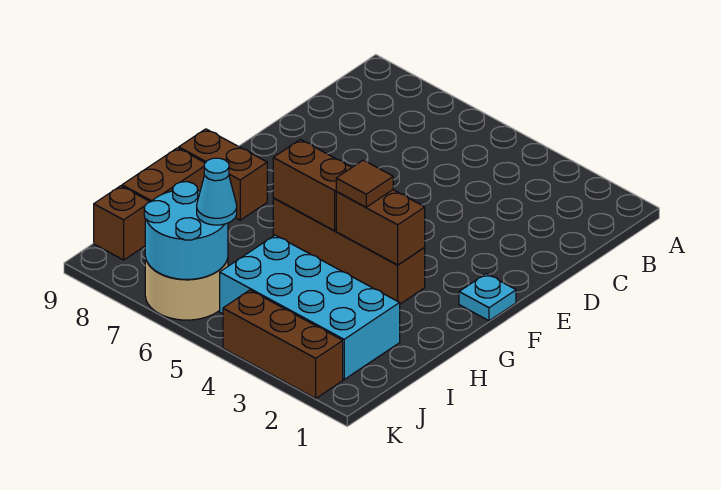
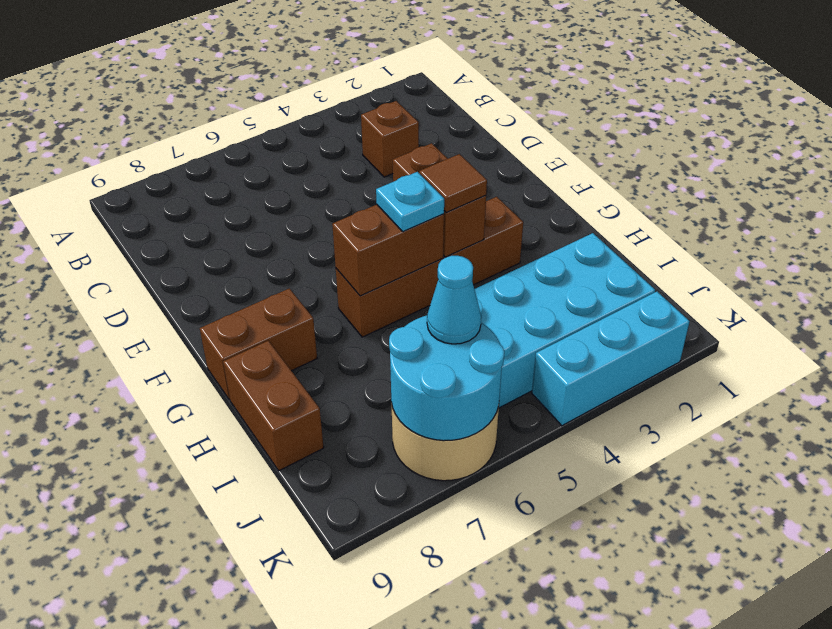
cyan plate F1 level 1 -> cyan plate G5 level 3
brown brick G3:G4 level 2 -> brown brick F4:G4 level 2
brown brick J9 level 1 -> brown brick C3 level 1
brown brick K2:K4 level 1 -> cyan brick K2:K4 level 1

